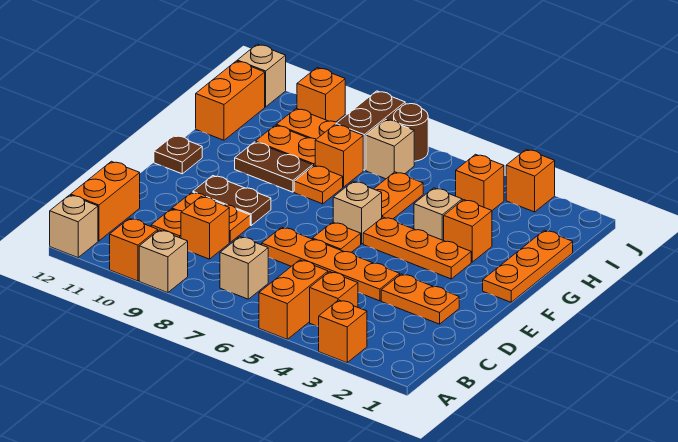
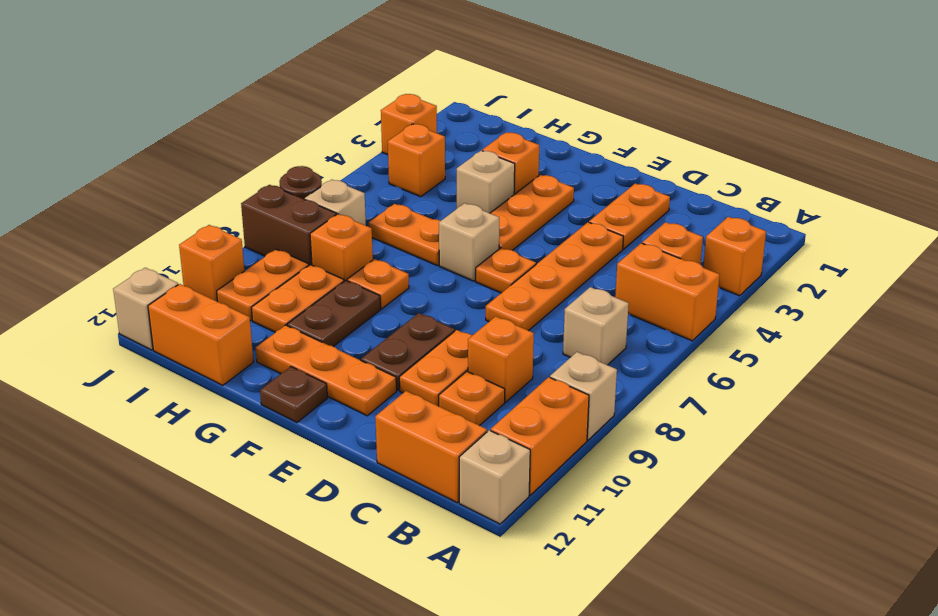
orange brick A10 level 1 -> orange brick A10:A11 level 1
orange plate F1:H1 level 1 -> orange plate E11:G11 level 1

